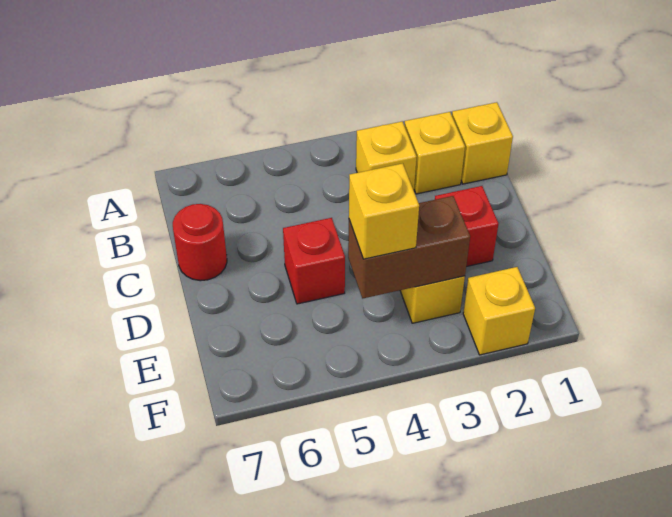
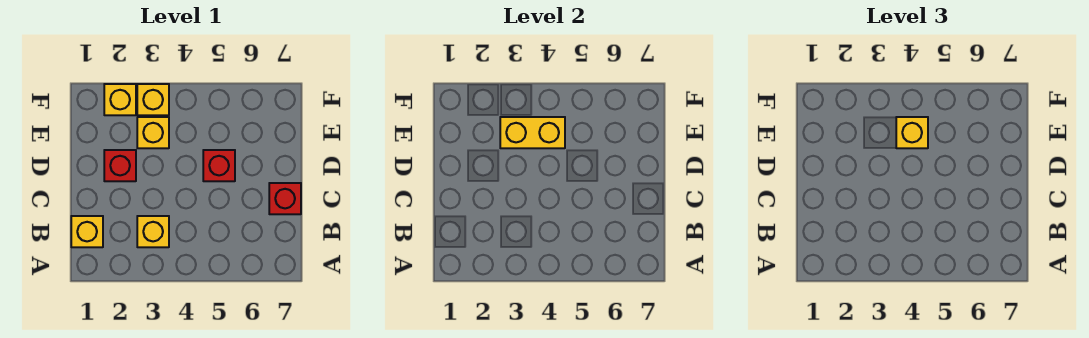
yellow brick B2 level 1 -> yellow brick F3 level 1
red round brick C7 level 1 -> red brick C7 level 1
brown brick E3:E4 level 2 -> yellow brick E3:E4 level 2

